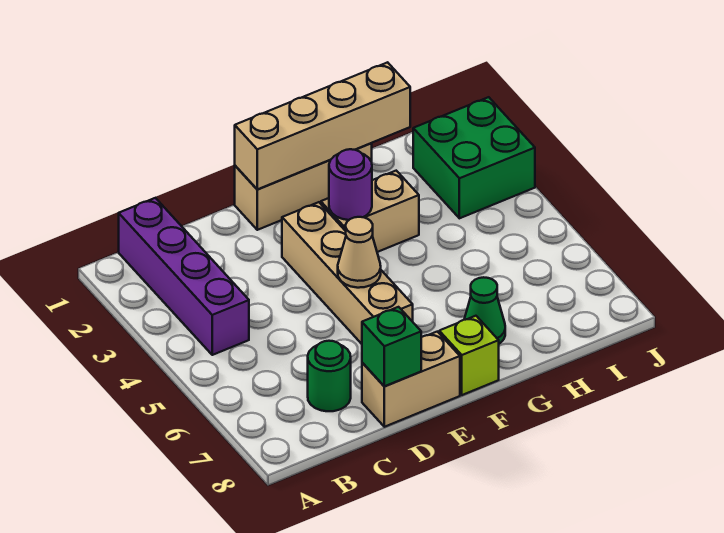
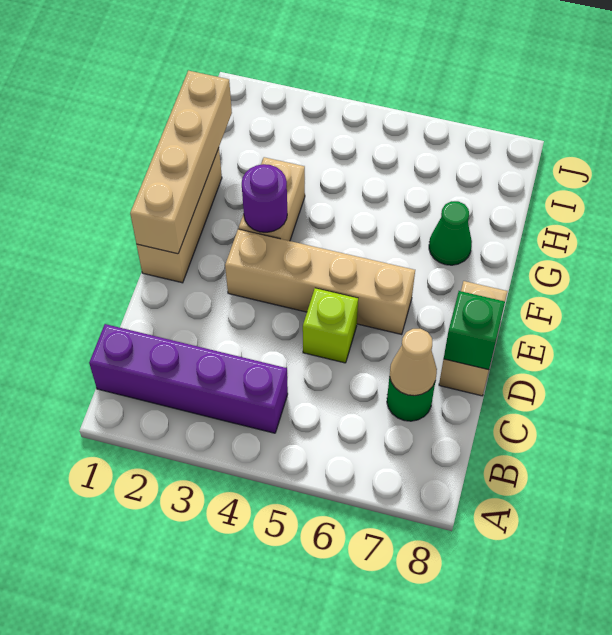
tan cone E5 level 2 -> tan cone C7 level 2
lime brick F8 level 1 -> lime brick D5 level 1
green brick I2:J3 level 1 -> none

